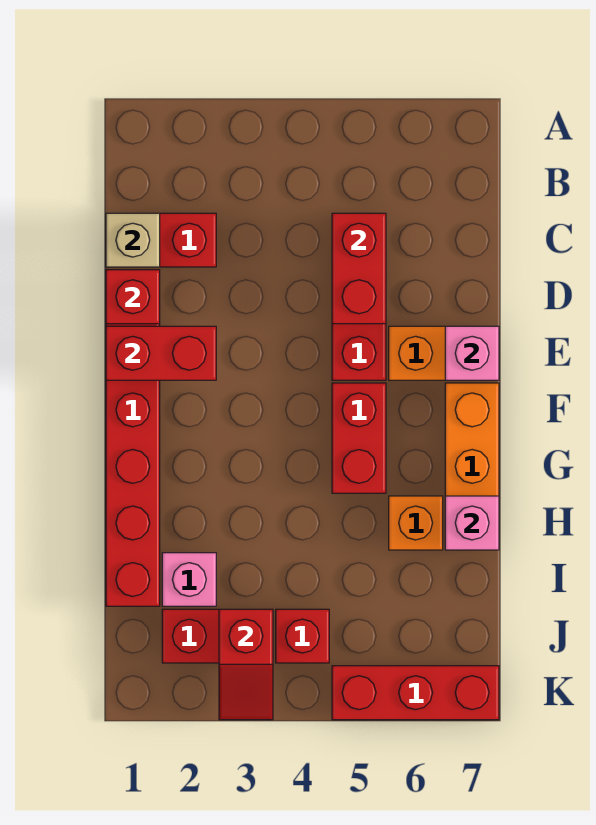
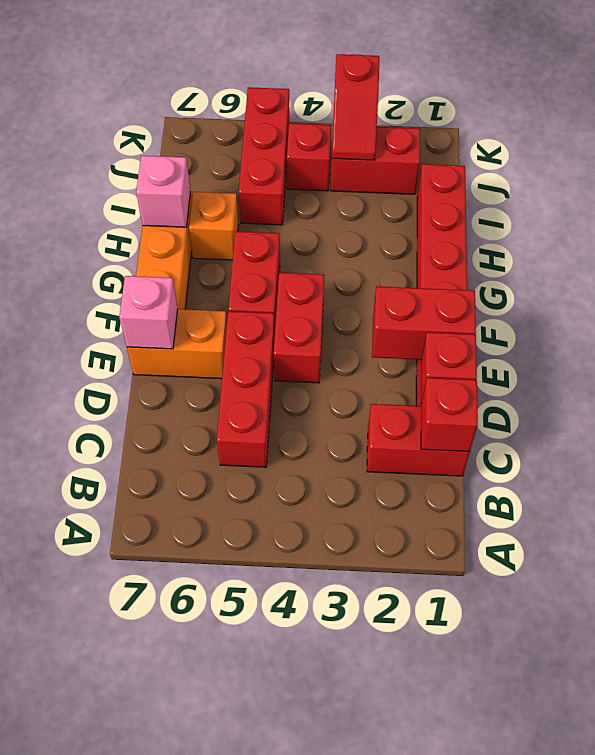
tan brick C1 level 2 -> red brick C1 level 2
red brick C5:D5 level 2 -> red brick E4:F4 level 1
pink brick I2 level 1 -> none
red slope J3:K3 level 2 top J -> red slope J3:K3 level 2 top K
red brick K5:K7 level 1 -> red brick I5:K5 level 1

